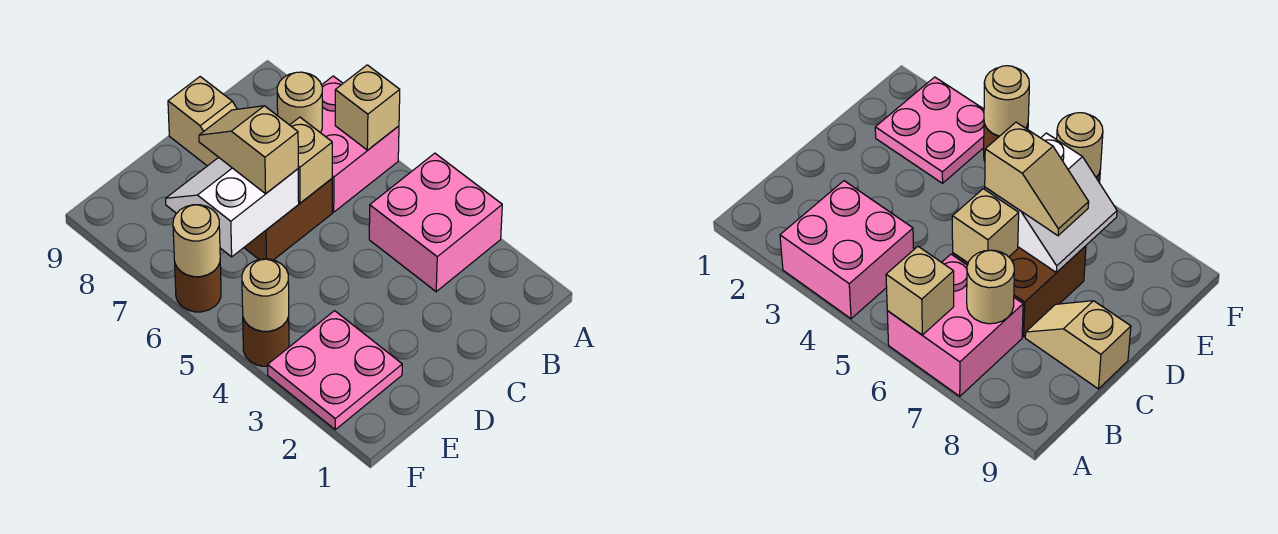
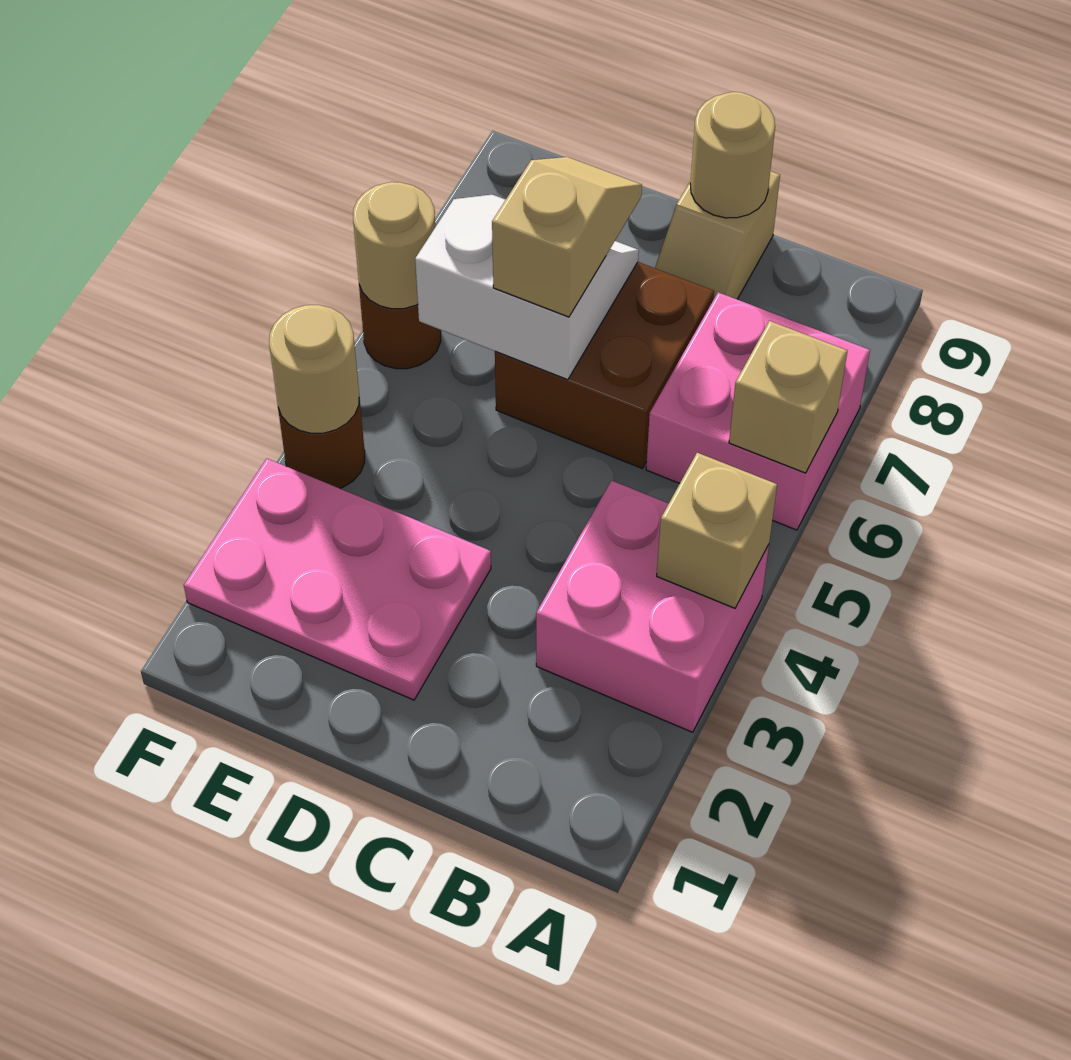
tan round brick B7 level 2 -> tan round brick C9 level 2
tan brick C6 level 2 -> tan brick A4 level 2
pink plate E2:F3 level 1 -> pink plate D2:F3 level 1

